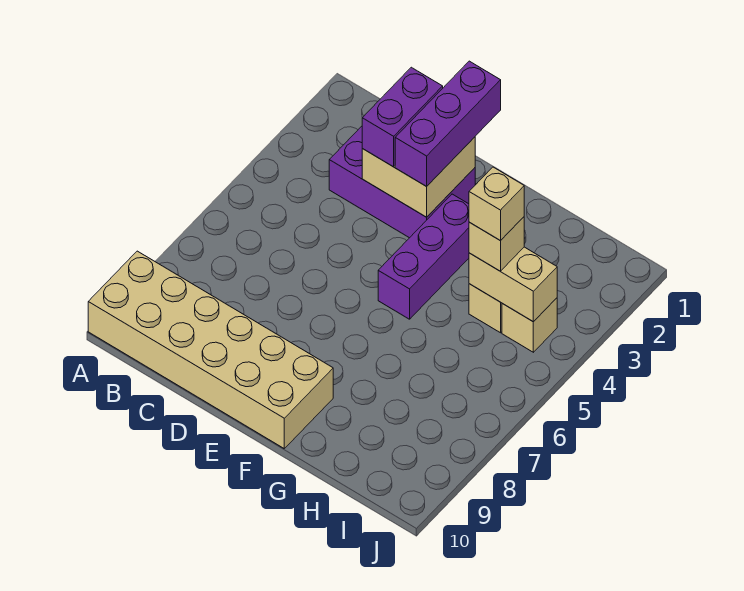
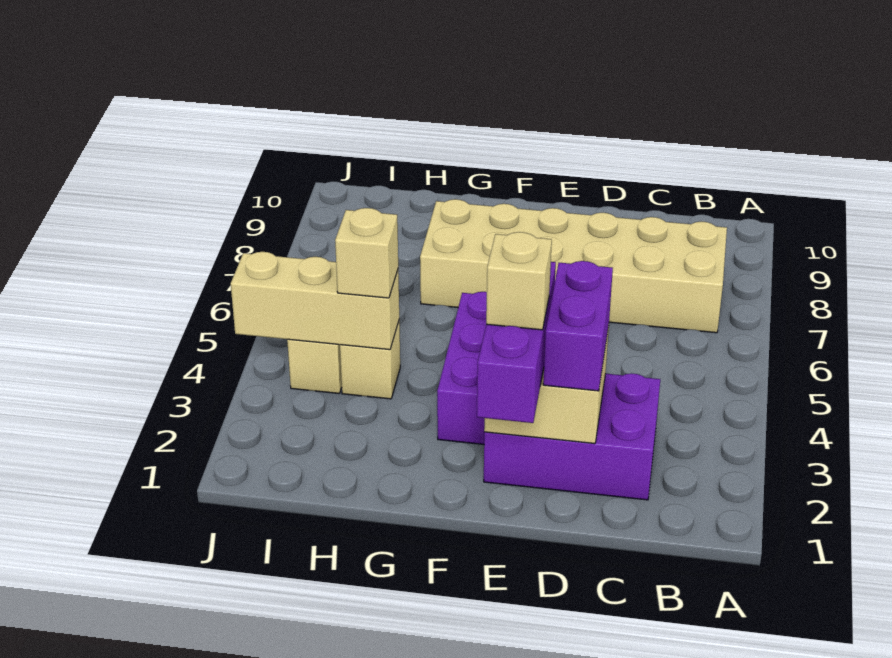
tan brick A9:F10 level 1 -> tan brick B7:G8 level 1
tan brick H4:I4 level 2 -> tan brick H4:J4 level 2
tan brick H4 level 4 -> tan brick E2 level 4

